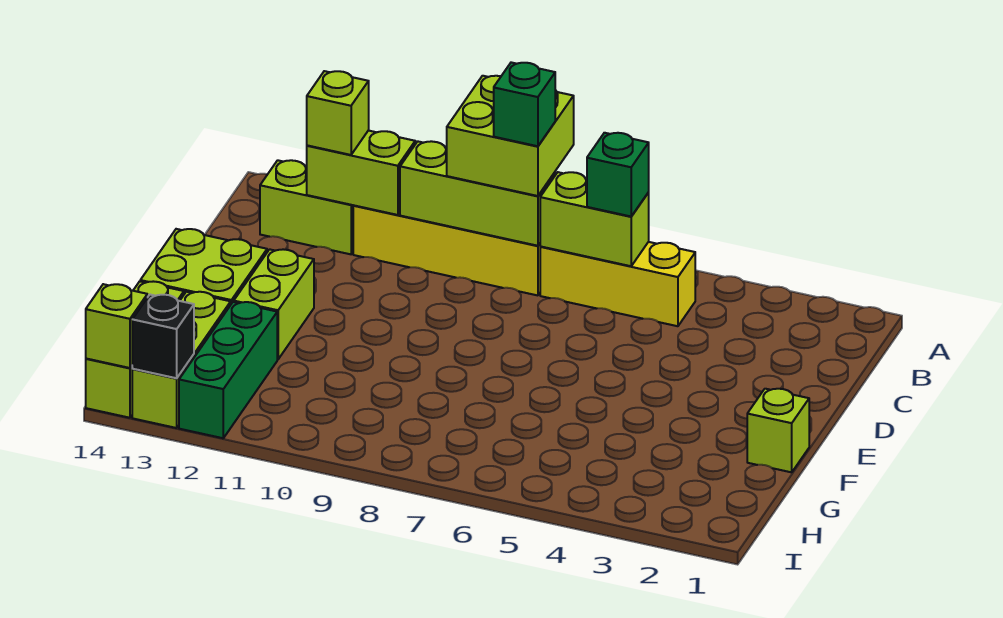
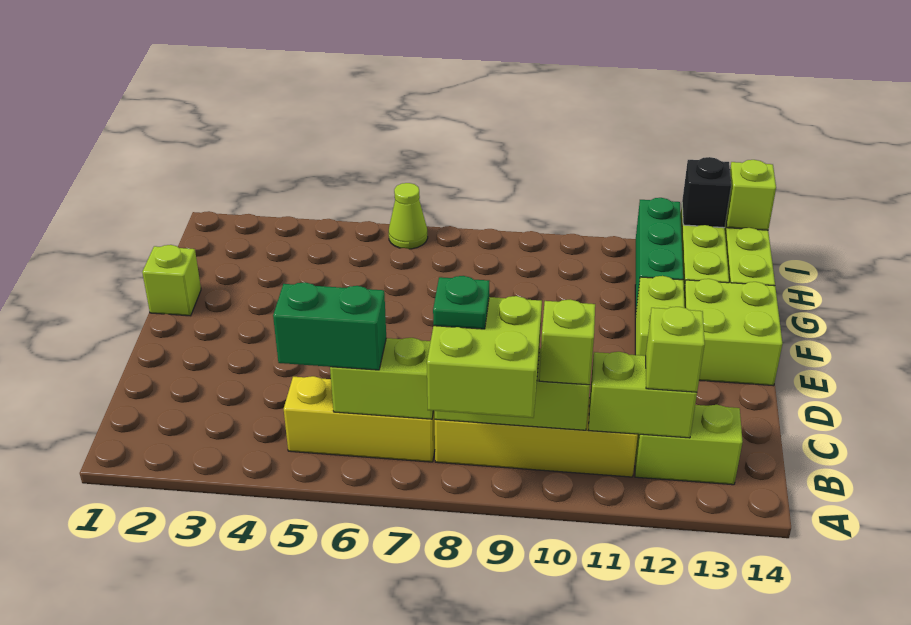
green brick B6 level 3 -> green brick B5:B6 level 3
green brick B8 level 4 -> green plate B8 level 4
none -> lime brick B10 level 3
none -> lime cone I6 level 1

